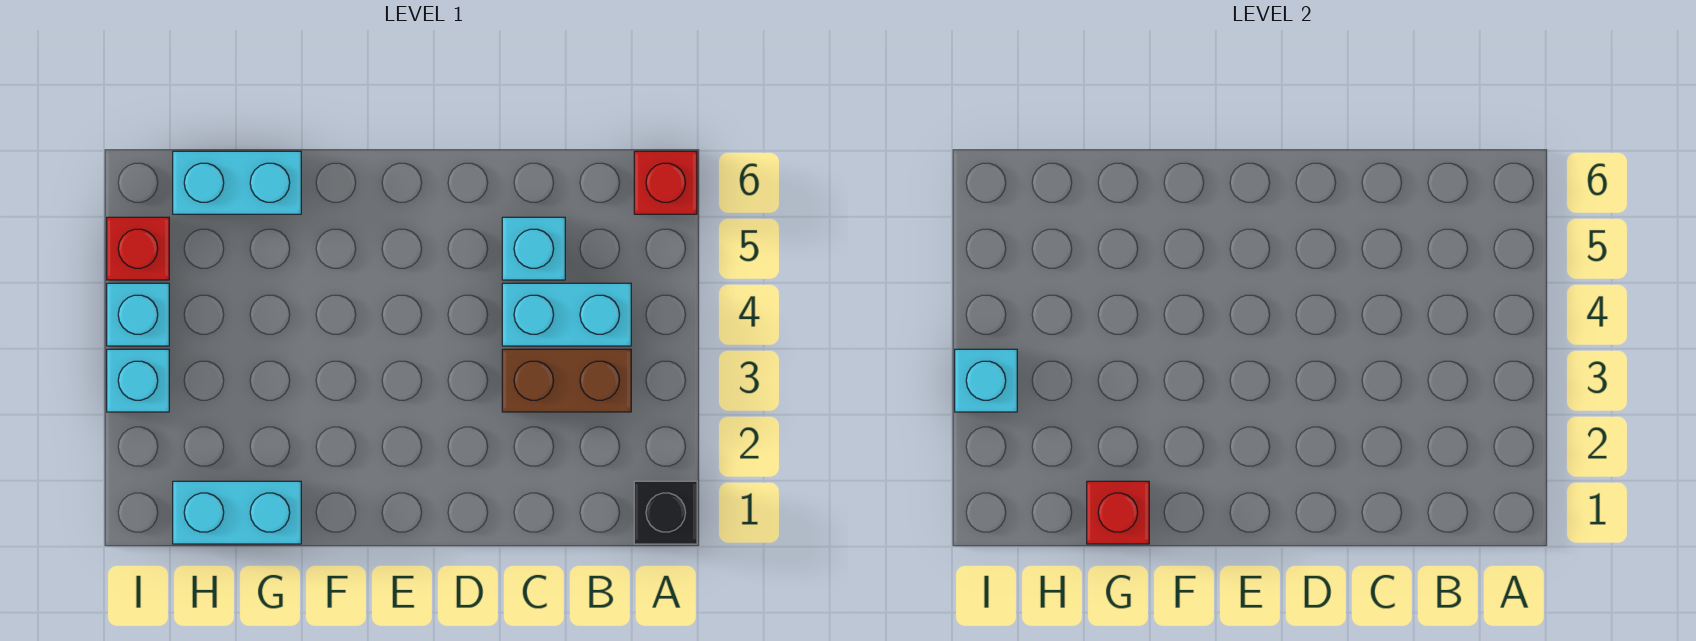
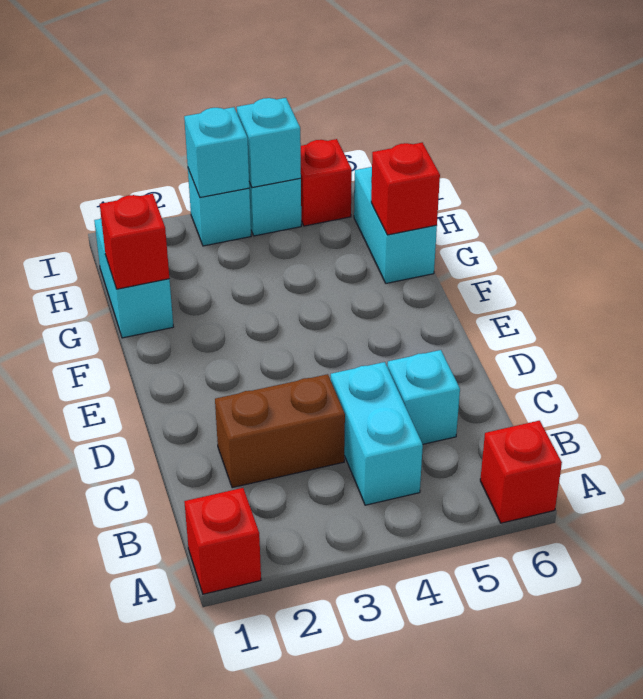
black brick A1 level 1 -> red brick A1 level 1
brown brick B3:C3 level 1 -> brown brick C2:C3 level 1
none -> red brick G6 level 2
none -> cyan brick I4 level 2

